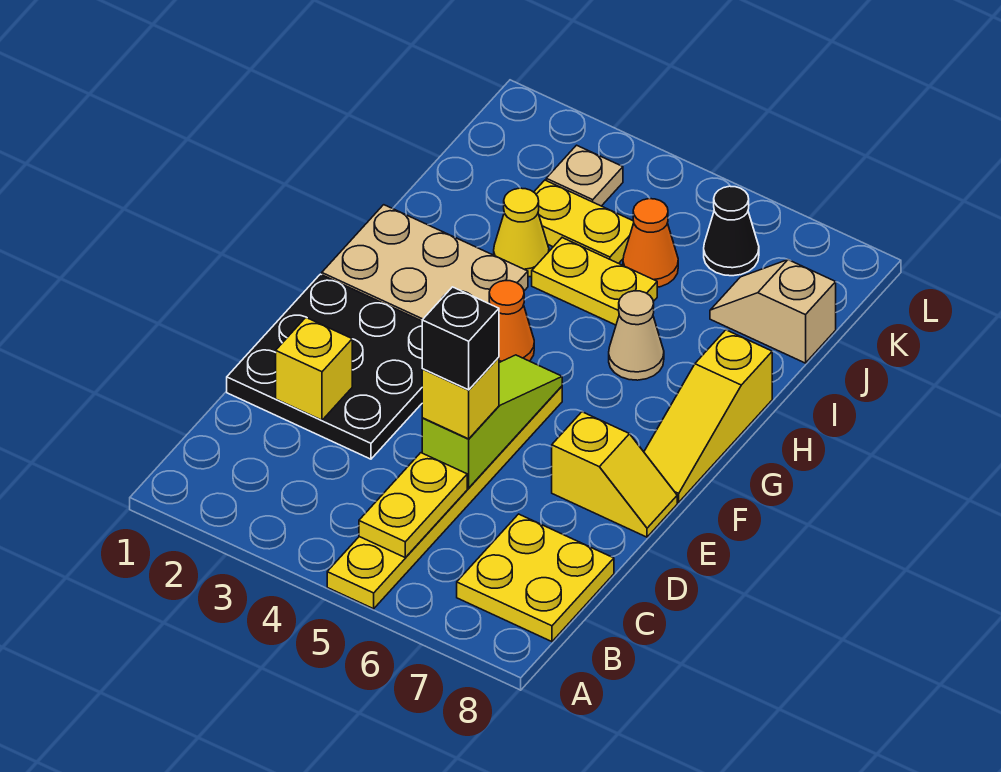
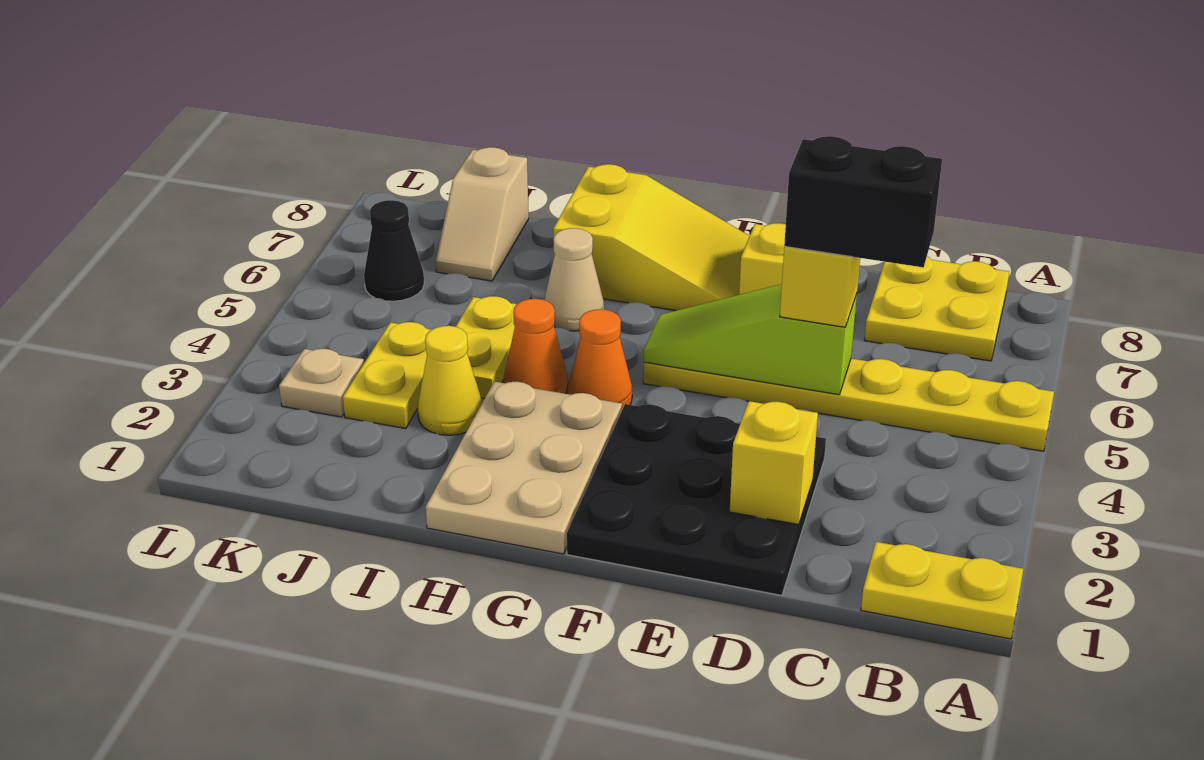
yellow plate B5:C5 level 2 -> yellow plate A1:B1 level 1
black brick D5 level 4 -> black brick C5:D5 level 4
yellow slope F8:H8 level 1 top H -> yellow slope F7:H8 level 1 top H
orange cone J5 level 1 -> orange cone H4 level 1

